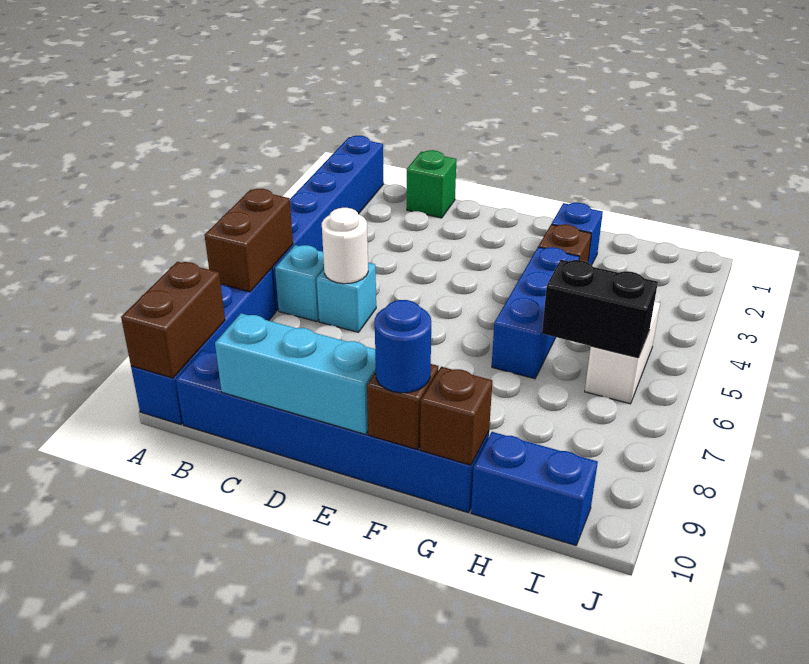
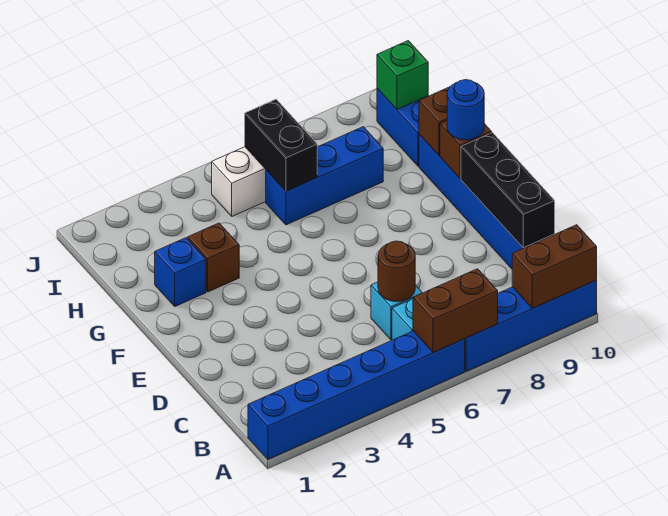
green brick C1 level 1 -> green brick I10 level 2
white round brick C6 level 2 -> brown round brick C6 level 2
cyan brick C10:E10 level 2 -> black brick C10:E10 level 2
blue brick G4:G6 level 1 -> blue brick H6:H8 level 1

